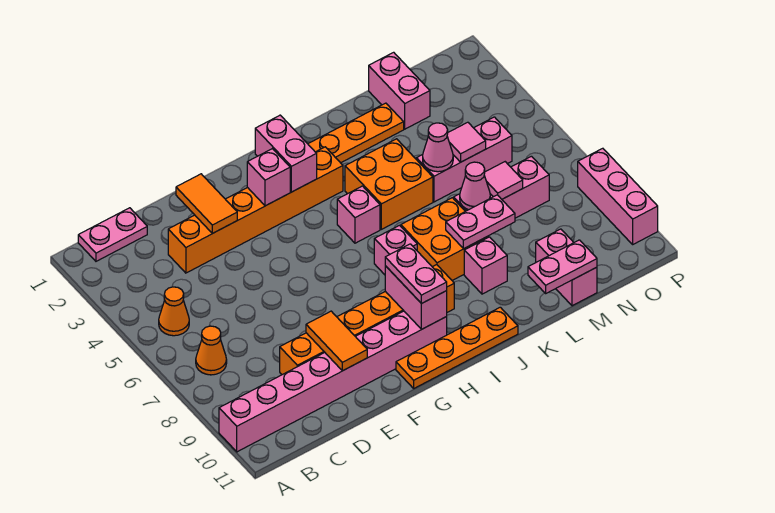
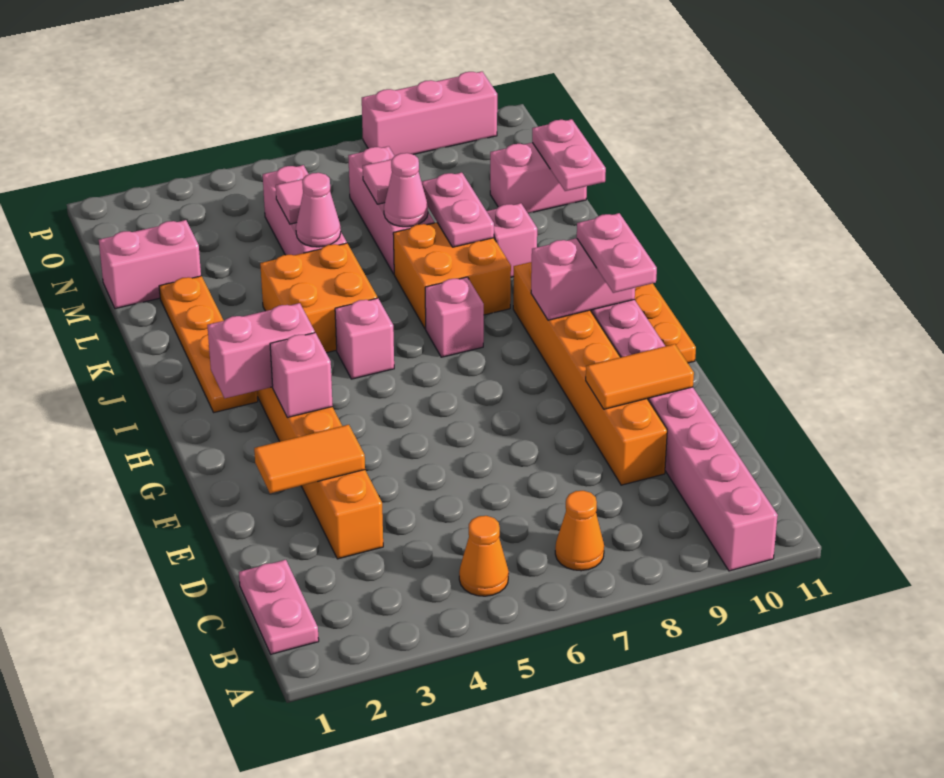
pink plate H9:H10 level 3 -> pink plate G10:H10 level 3

